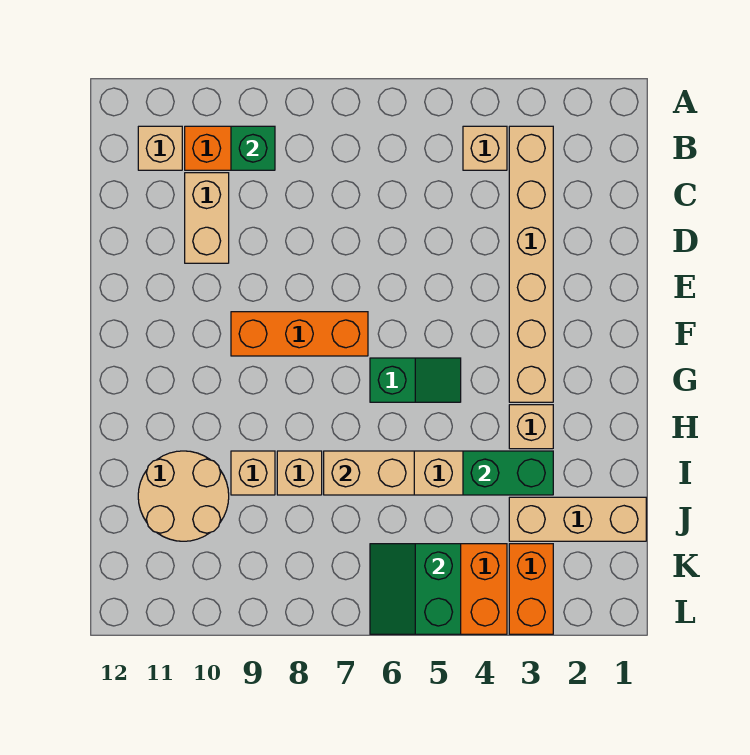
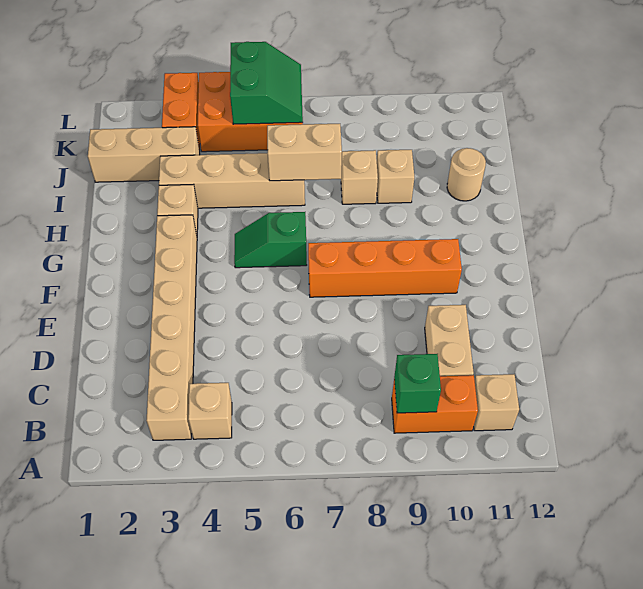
orange brick F7:F9 level 1 -> orange brick F7:F10 level 1
green brick I3:I4 level 2 -> none
tan round brick I10:J11 level 1 -> tan round brick I11 level 1

